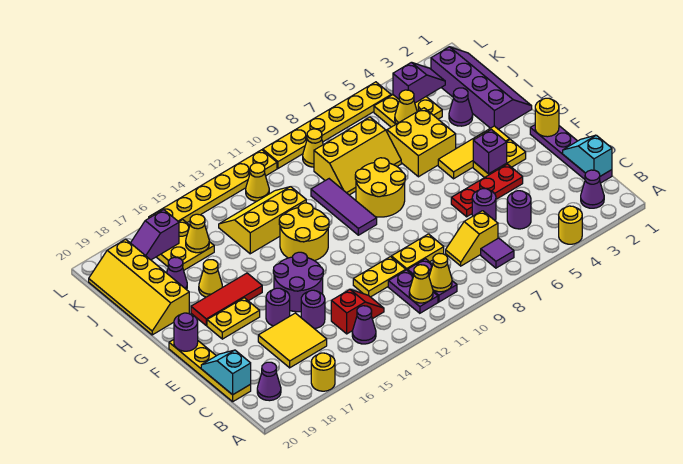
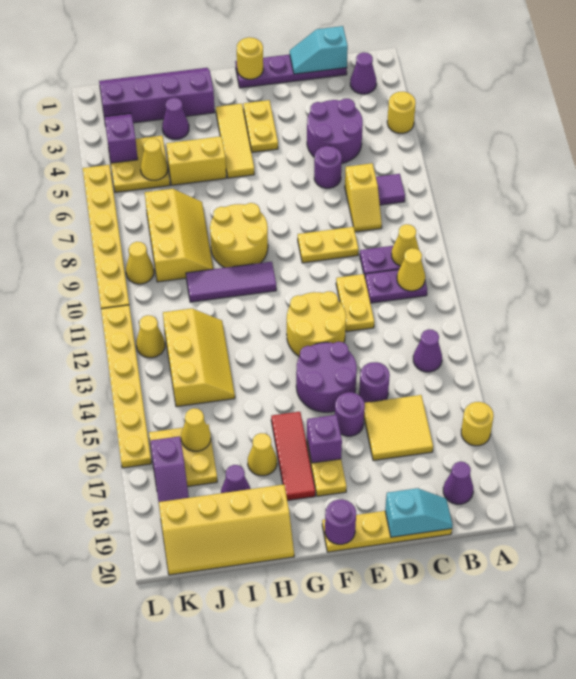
purple round brick C5 level 1 -> purple round brick C4:D5 level 1
red slope C13:C14 level 1 top 14 -> none
cyan slope C20:D20 level 2 top C -> cyan slope C20:D20 level 2 top D
yellow plate D9:D10 level 1 -> yellow plate D9:E9 level 1
red plate E4:E6 level 1 -> none
purple brick F4 level 2 -> purple brick F17 level 2
yellow round brick G12:H13 level 1 -> yellow round brick E12:F13 level 1
yellow brick H5:I6 level 1 -> yellow brick H5:I5 level 1
yellow slope I12:J14 level 1 top I -> yellow slope I12:J14 level 1 top J

